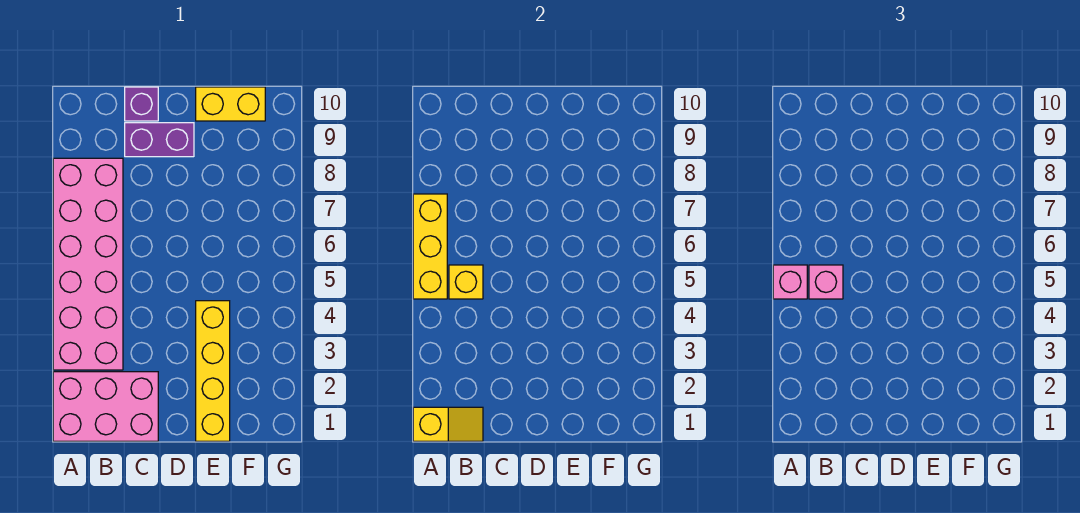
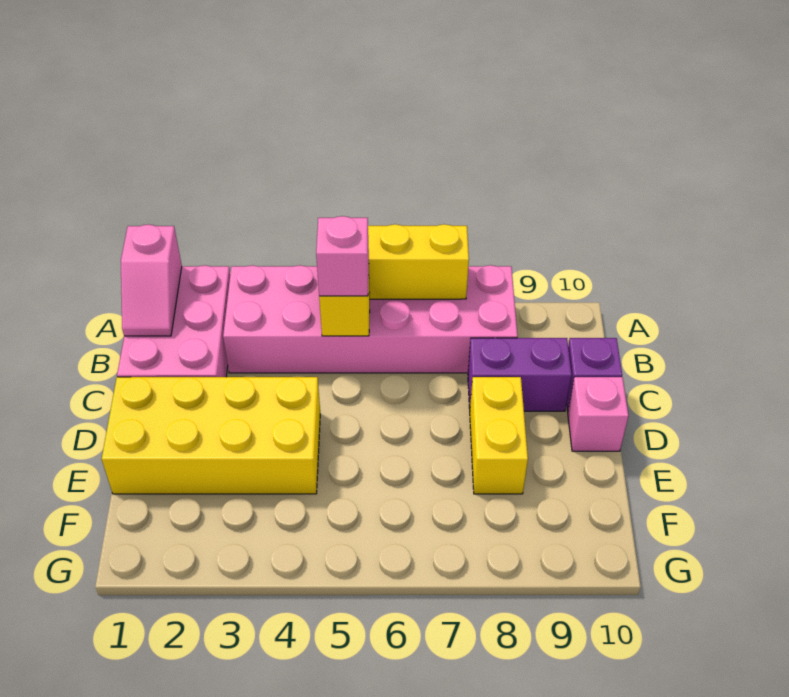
yellow slope A1:B1 level 2 top A -> pink slope A1:B1 level 2 top A
pink brick A5 level 3 -> pink brick D10 level 1
purple brick C9:D9 level 1 -> purple brick C8:C9 level 1
yellow brick E1:E4 level 1 -> yellow brick D1:E4 level 1
yellow brick E10:F10 level 1 -> yellow brick D8:E8 level 1

